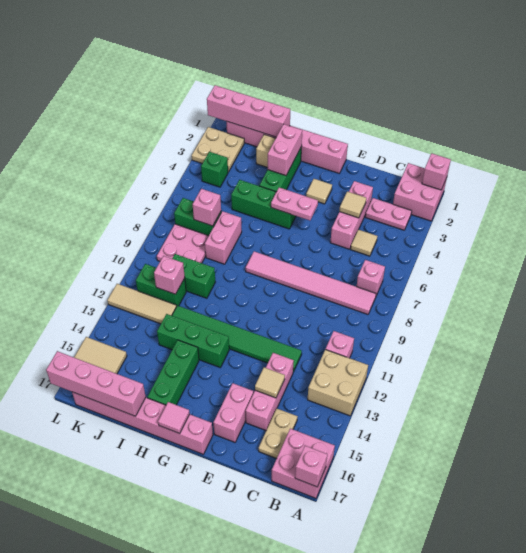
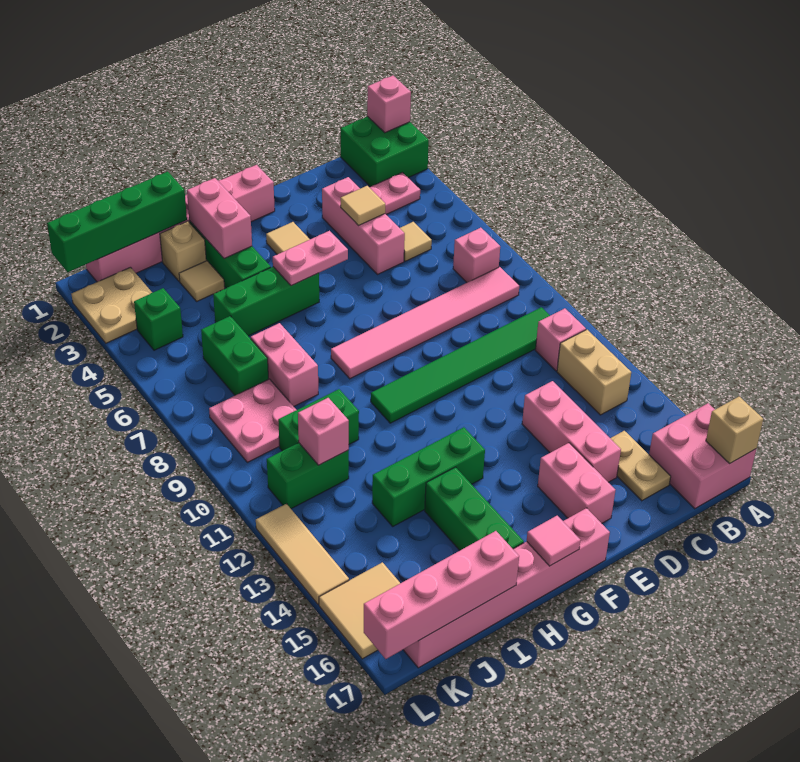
pink brick A1:B2 level 1 -> green brick A1:B2 level 1
tan brick A12:B13 level 1 -> tan brick B12:B13 level 1
pink brick A17 level 2 -> tan brick A17 level 2
green tile D12:I12 level 1 -> green tile B10:G10 level 1
tan tile D14 level 2 -> tan tile I3 level 1
pink brick I1:L1 level 2 -> green brick I1:L1 level 2
green brick J7:K7 level 1 -> green brick J6:J7 level 1
pink brick J7 level 2 -> none
tan tile J12:L12 level 1 -> tan tile L12:L14 level 1

